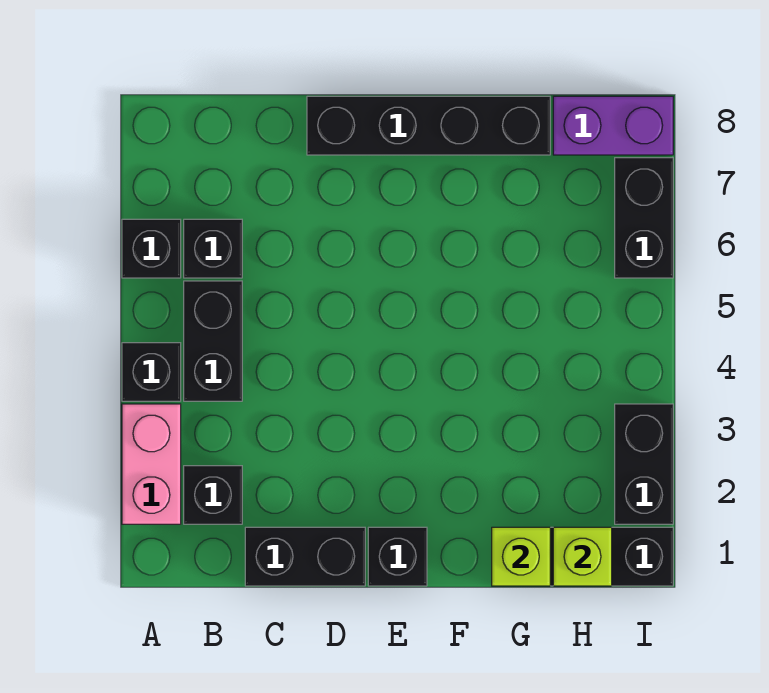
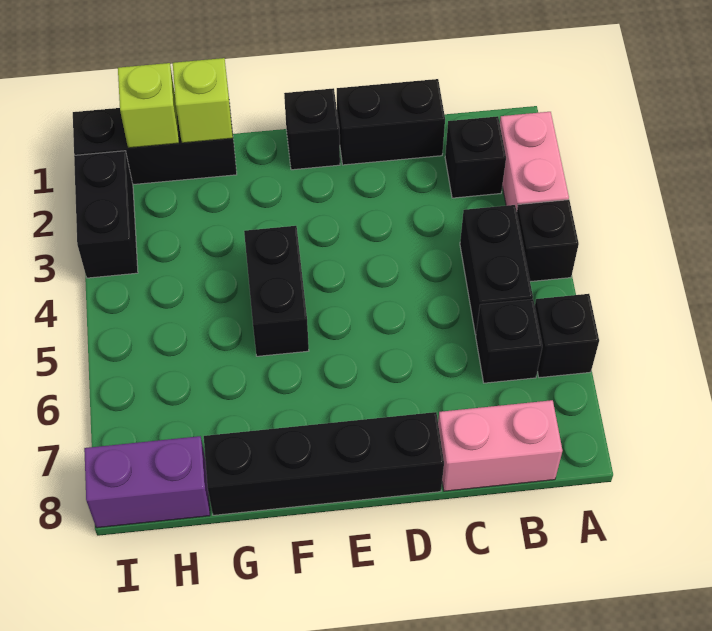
none -> pink brick B8:C8 level 1
black brick I6:I7 level 1 -> black brick F4:F5 level 1

